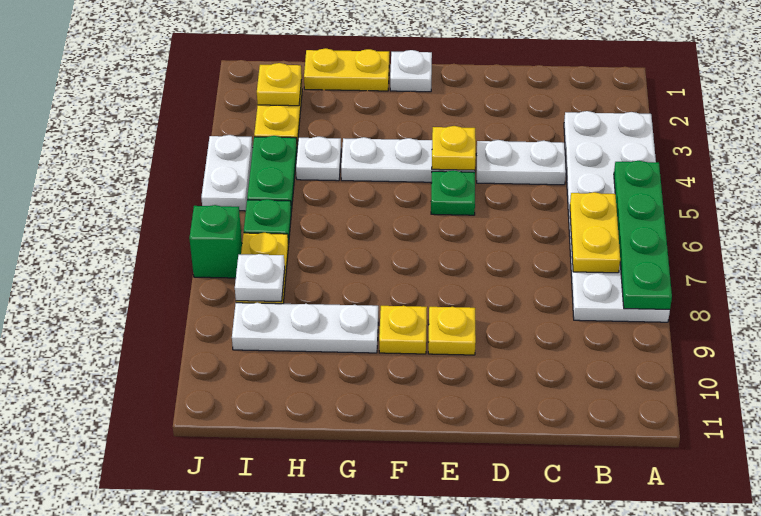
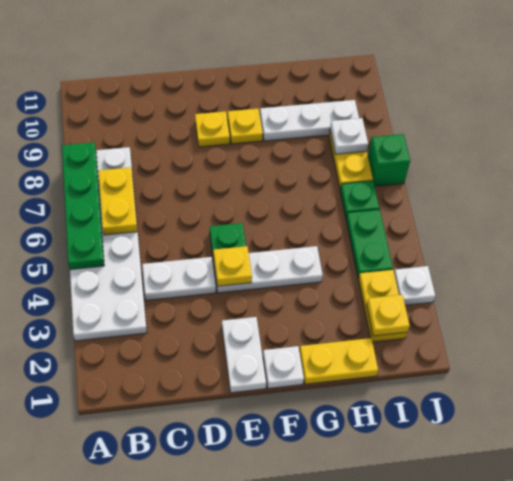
white plate H4 level 1 -> white plate J3 level 1
white plate J4:J5 level 1 -> white plate E1:E2 level 1

